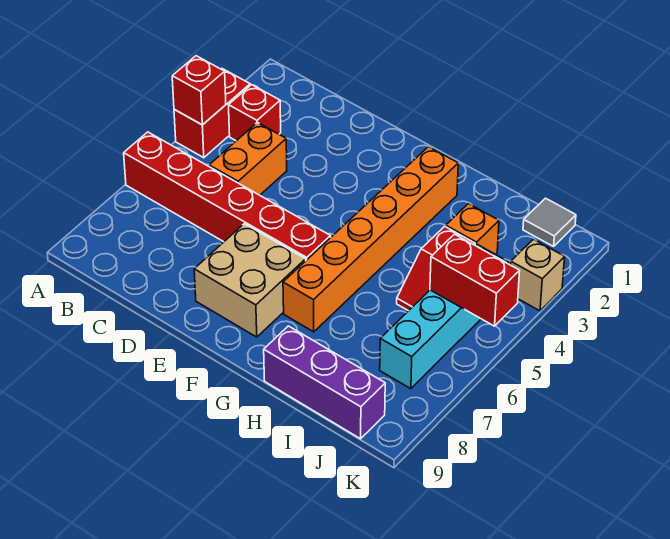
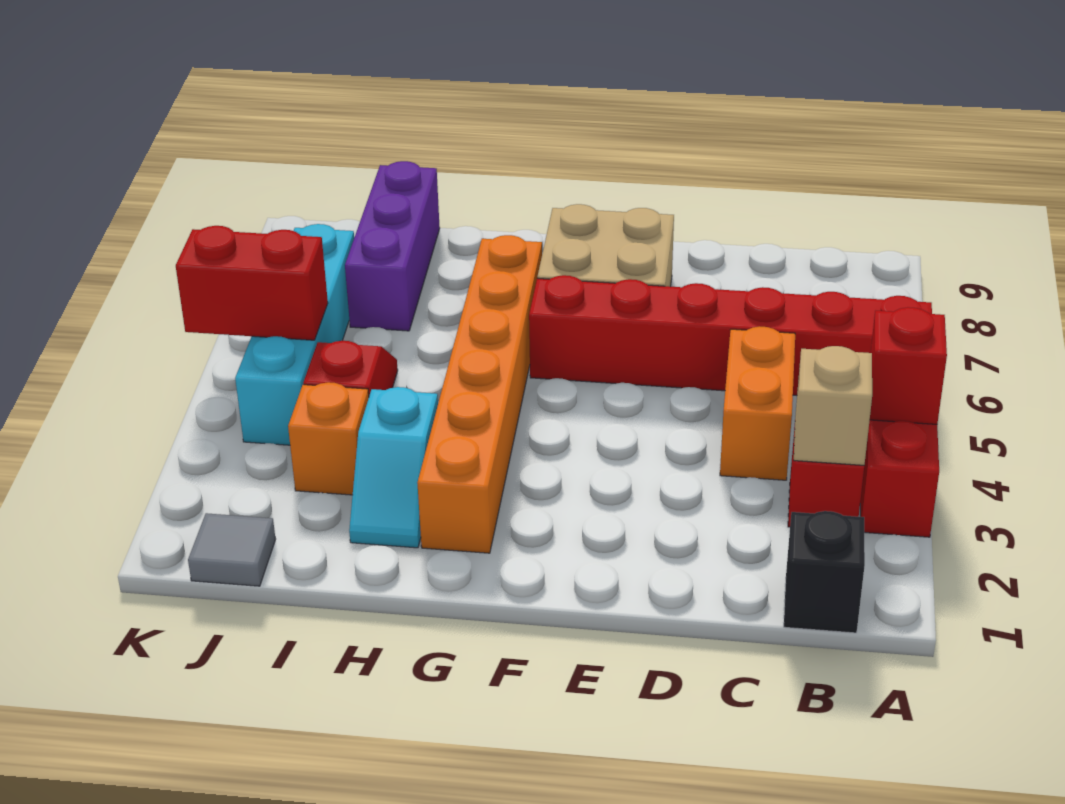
none -> black brick B1 level 1
none -> cyan slope H2:H3 level 1 top 3
purple brick H9:J9 level 1 -> purple brick I7:I9 level 1
tan brick K3 level 1 -> tan brick B3 level 2

